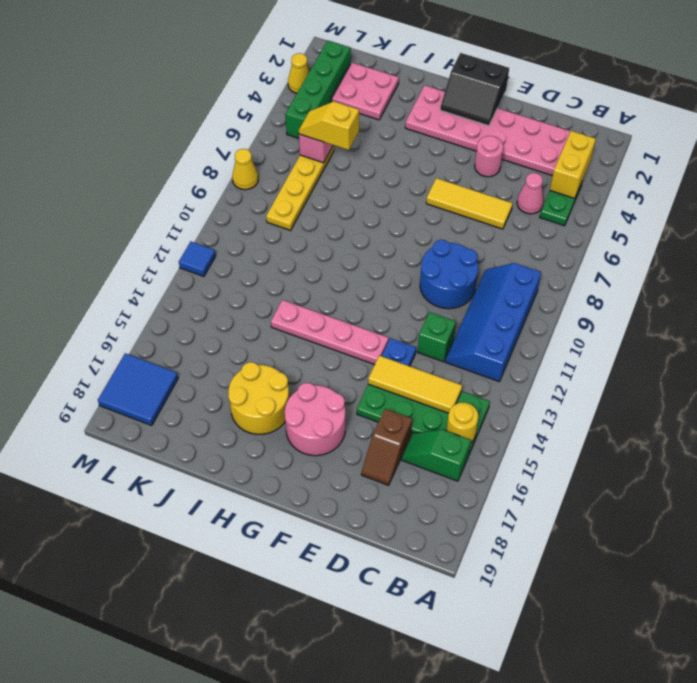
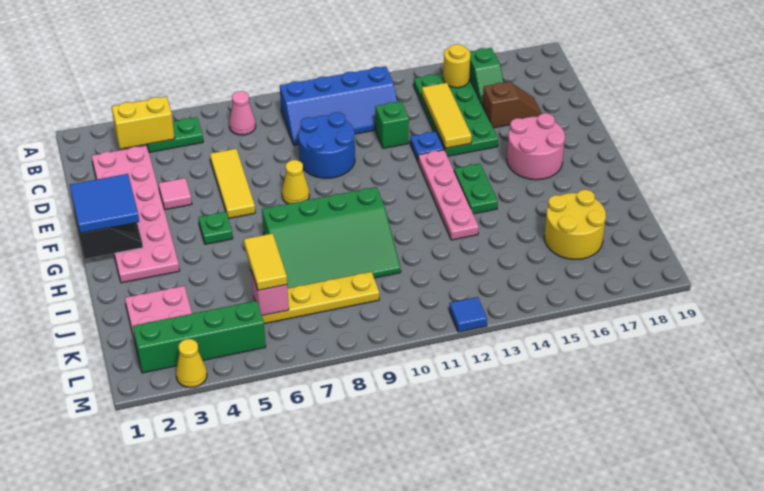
pink cone C5 level 1 -> pink cone B7 level 1
pink round brick E4 level 1 -> pink tile E4 level 1
none -> green plate G5 level 1
none -> green plate G14:H14 level 1
none -> green slope H7:J10 level 1 top H
yellow round brick H16:I17 level 1 -> yellow round brick J16:K17 level 1
yellow slope J6:K6 level 3 top J -> yellow tile J6:K6 level 3
blue tile L17:M18 level 1 -> blue tile F1:G2 level 3
yellow cone M8 level 1 -> yellow cone F8 level 1

